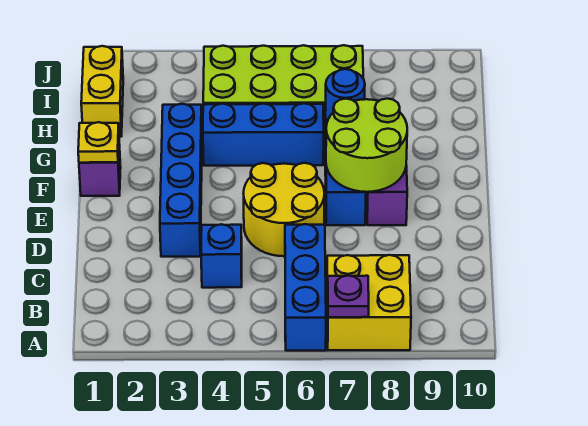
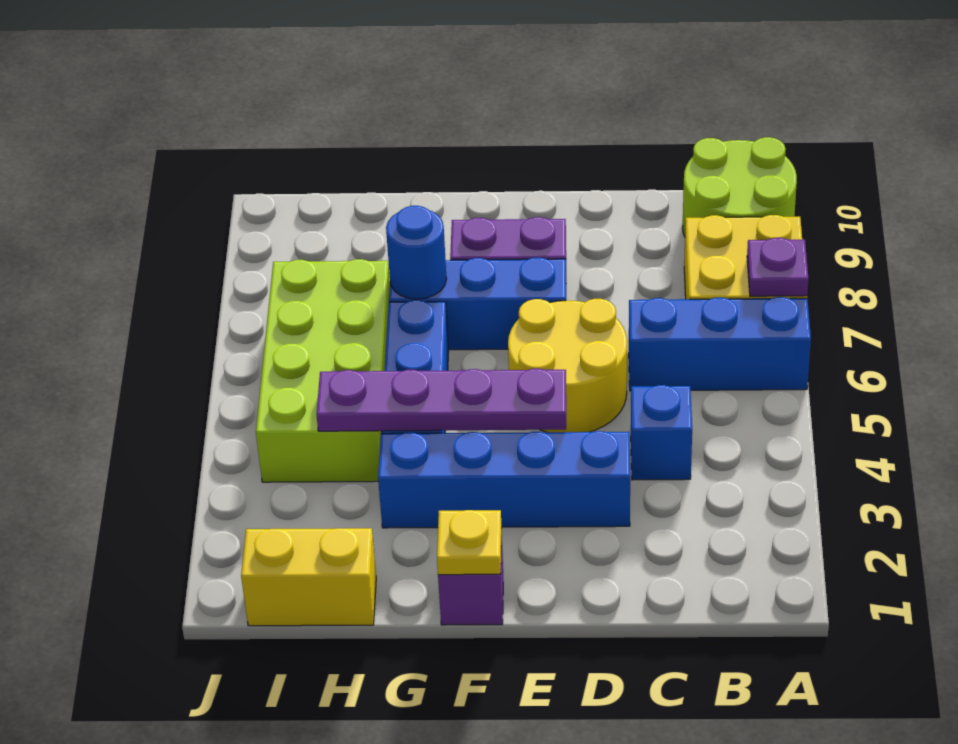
none -> purple plate E4:H4 level 2
lime round brick E7:F8 level 2 -> lime round brick A9:B10 level 1

